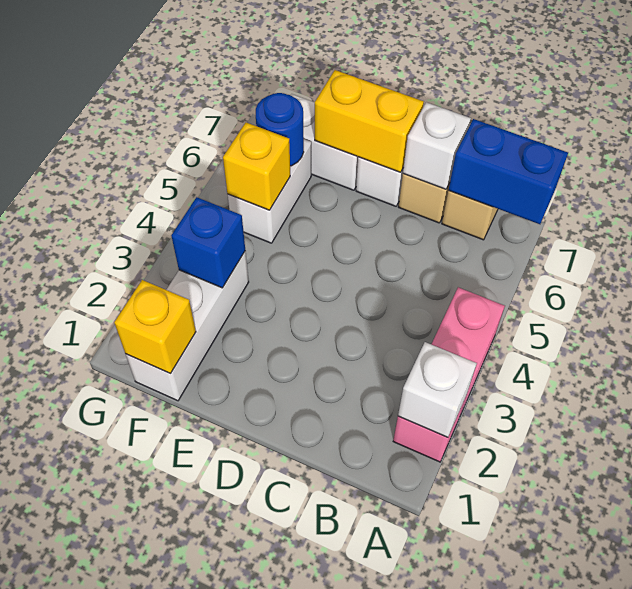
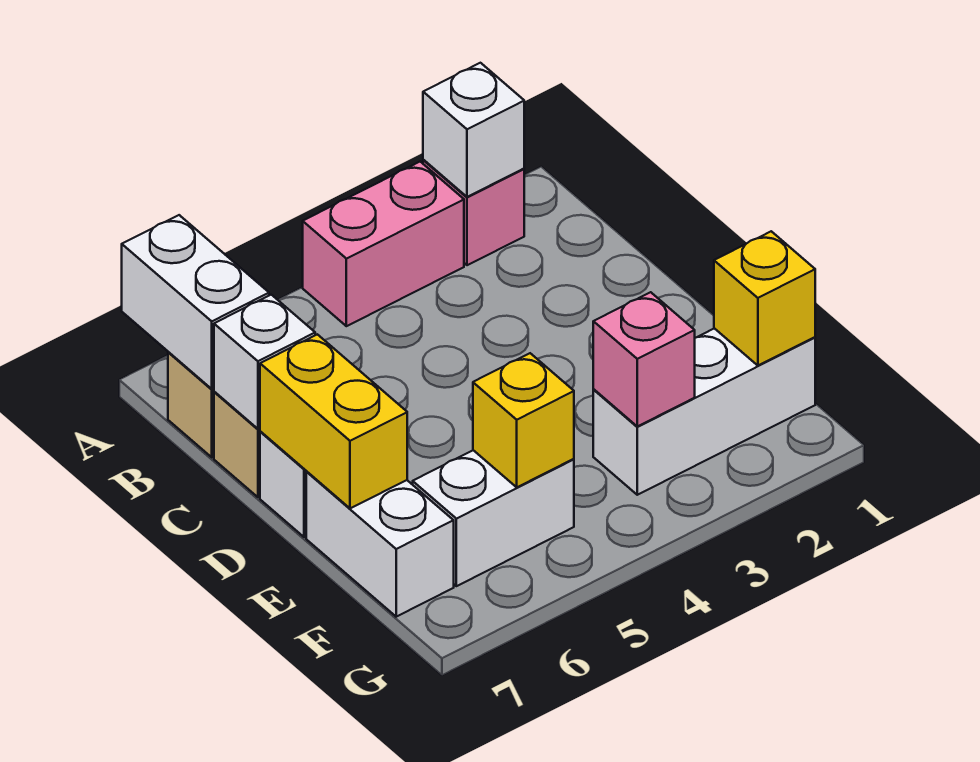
blue brick A7:B7 level 2 -> white brick A7:B7 level 2
blue brick F3 level 2 -> pink brick F3 level 2
blue round brick F6 level 2 -> none

